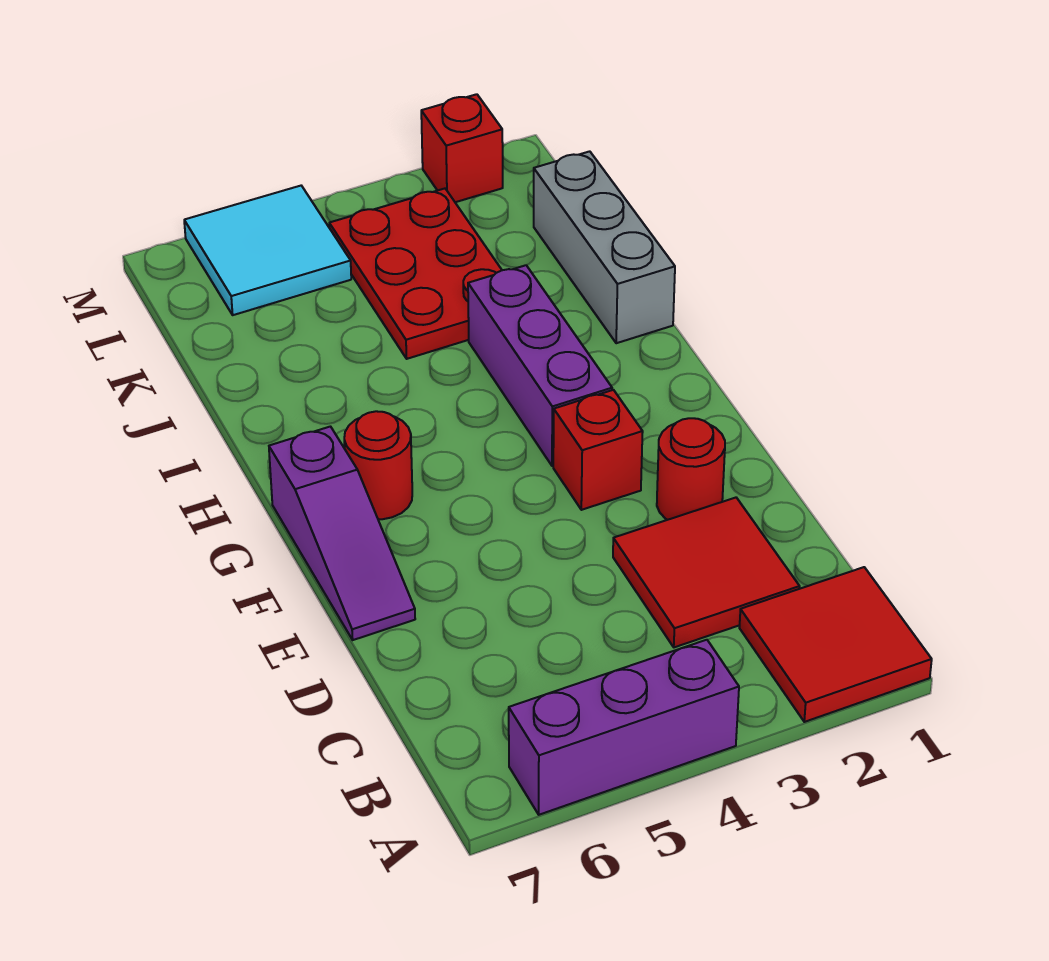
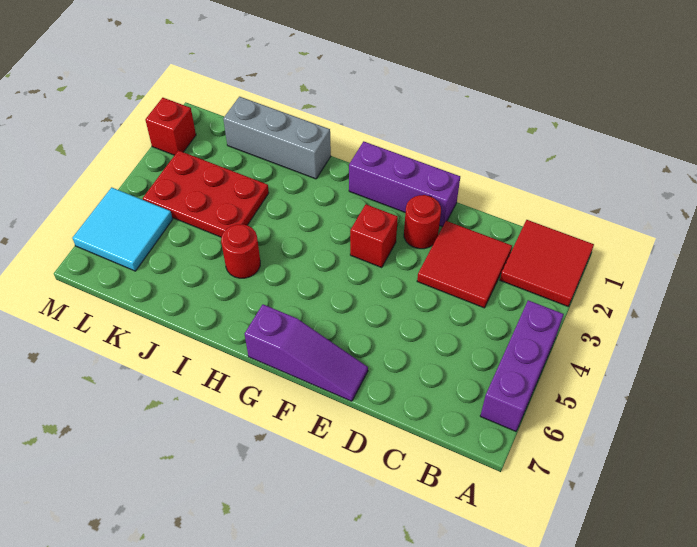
purple brick G3:I3 level 1 -> purple brick E1:G1 level 1
red round brick G6 level 1 -> red round brick I5 level 1

